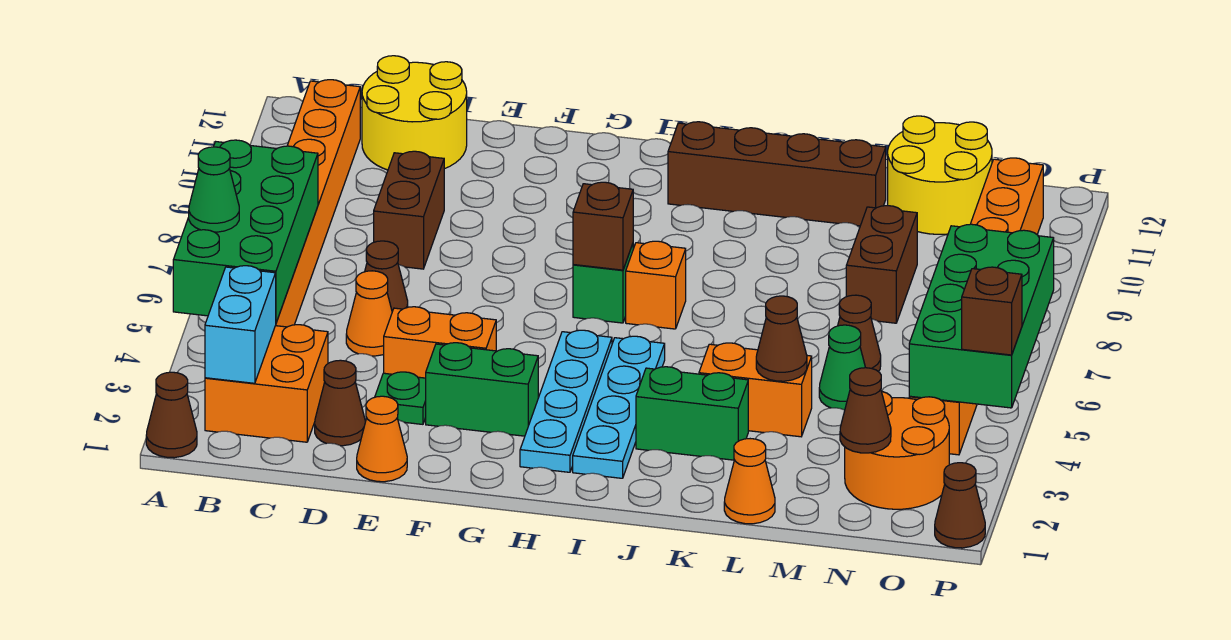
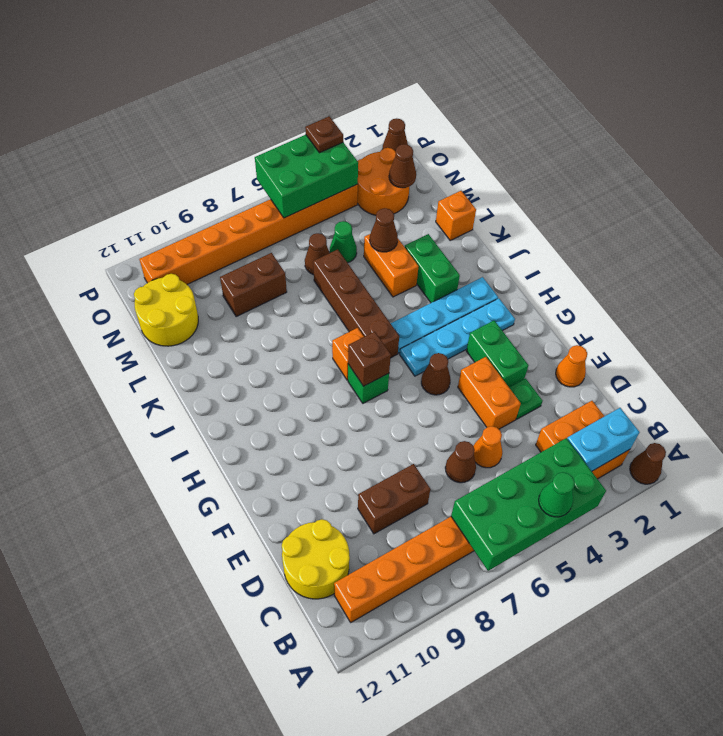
brown cone D2 level 1 -> brown cone G5 level 1
brown brick I11:L11 level 1 -> brown brick I6:L6 level 1
orange cone L1 level 1 -> orange brick L1 level 1
green brick O4:P7 level 2 -> green brick O4:P6 level 2
brown brick P4 level 3 -> brown plate P4 level 3

